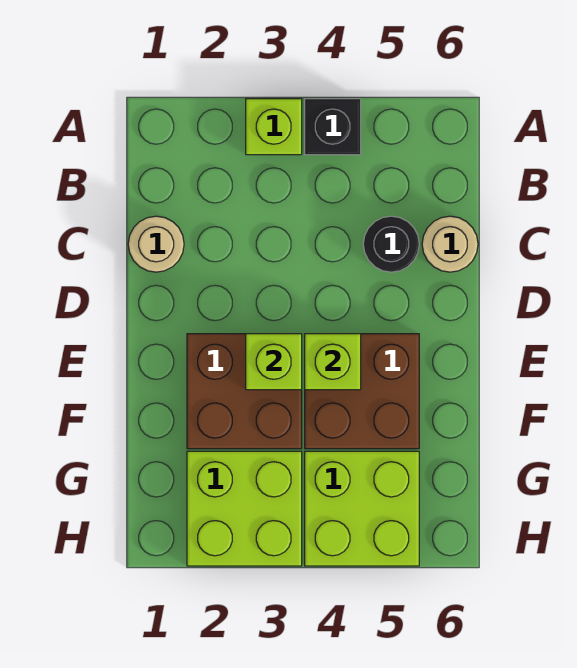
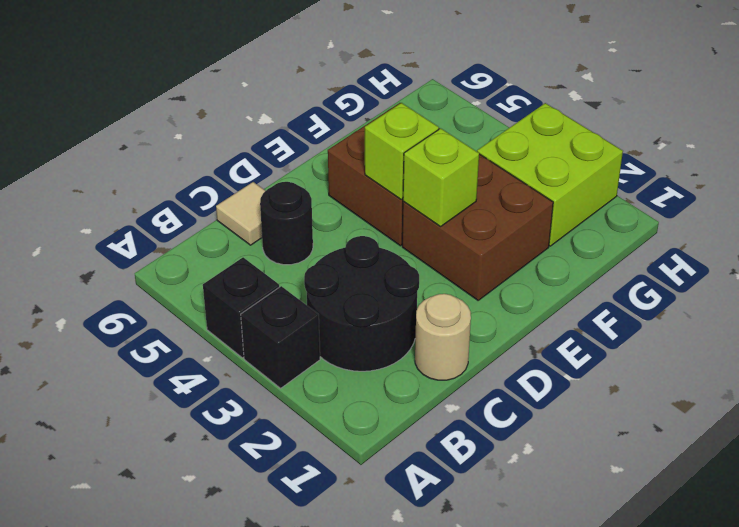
lime brick A3 level 1 -> black brick A3 level 1
none -> black round brick B2:C3 level 1
tan round brick C6 level 1 -> tan tile C6 level 1
lime brick G4:H5 level 1 -> none

